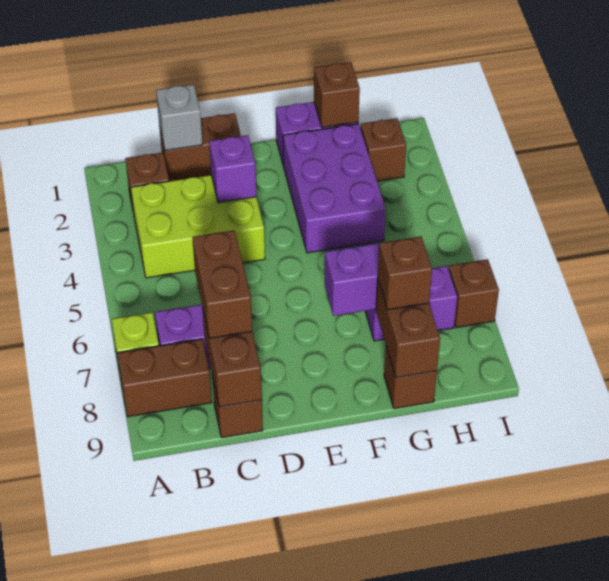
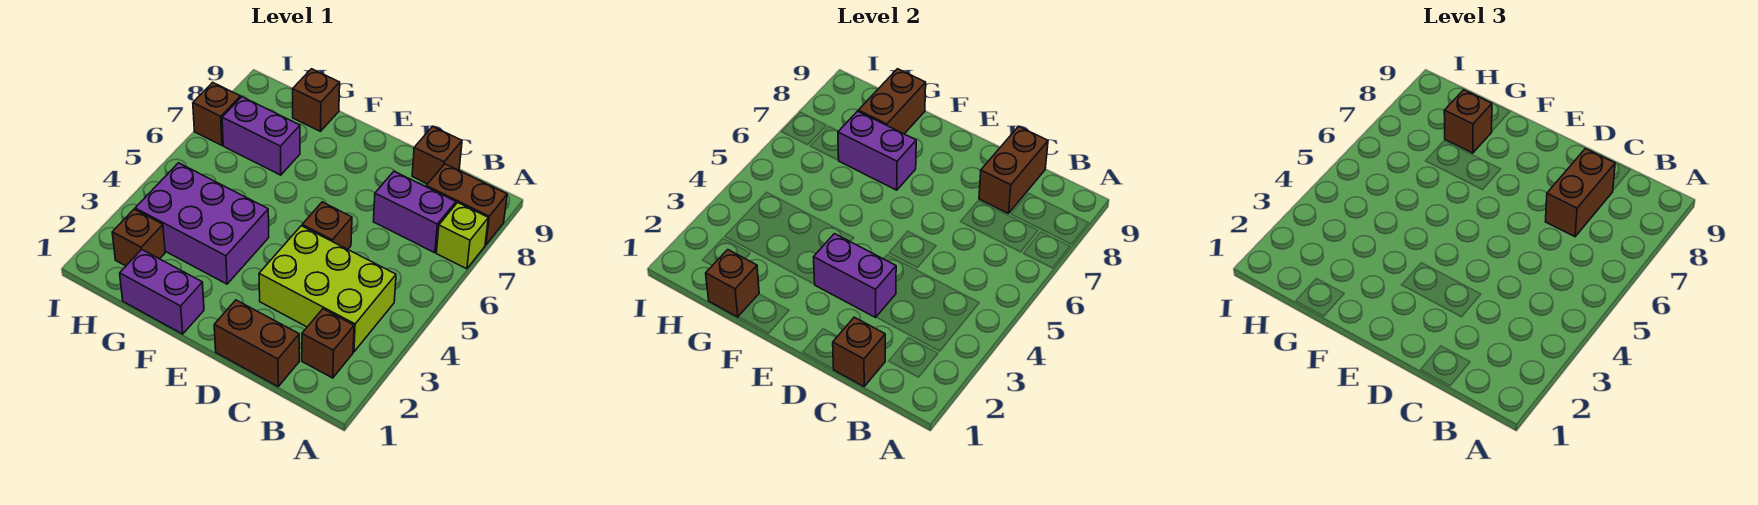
grey brick C1 level 2 -> brown brick C1 level 2
purple brick D3 level 2 -> purple brick D3:E3 level 2
none -> brown brick D5 level 1
purple brick F2:G4 level 1 -> purple brick F3:H4 level 1

